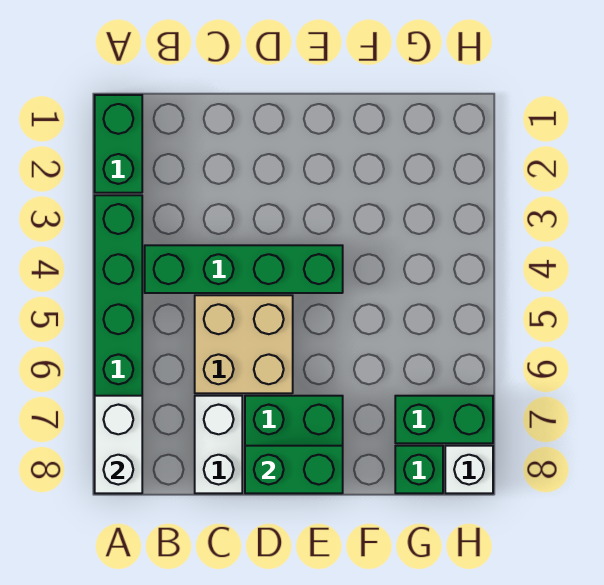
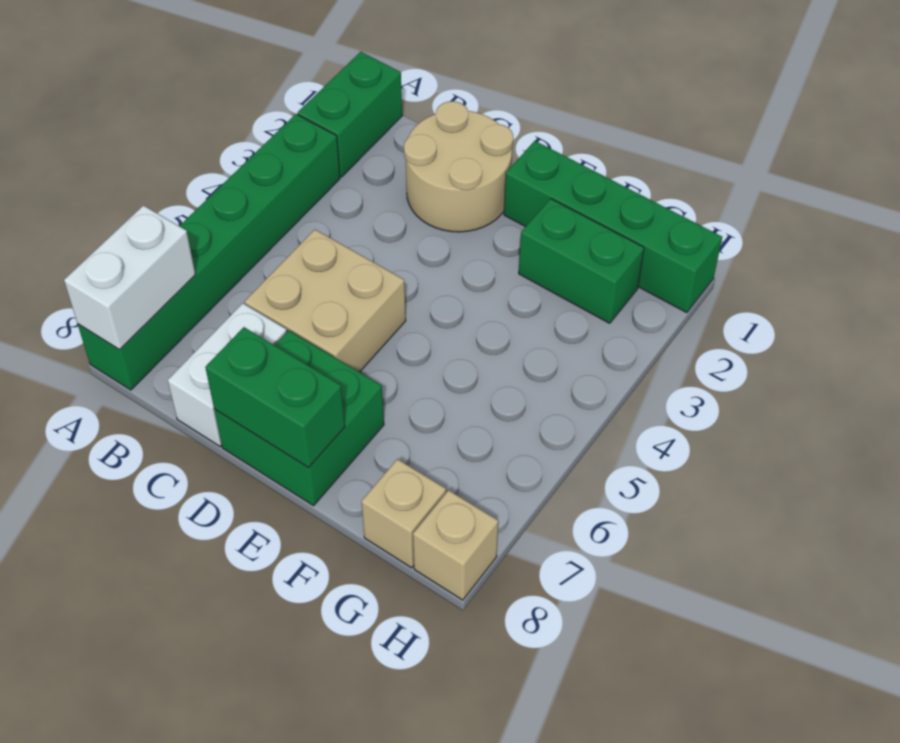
green brick B4:E4 level 1 -> green brick E1:H1 level 1
none -> tan round brick C1:D2 level 1
green brick G7:H7 level 1 -> green brick F2:G2 level 1
green brick G8 level 1 -> tan brick G8 level 1
white brick H8 level 1 -> tan brick H8 level 1

